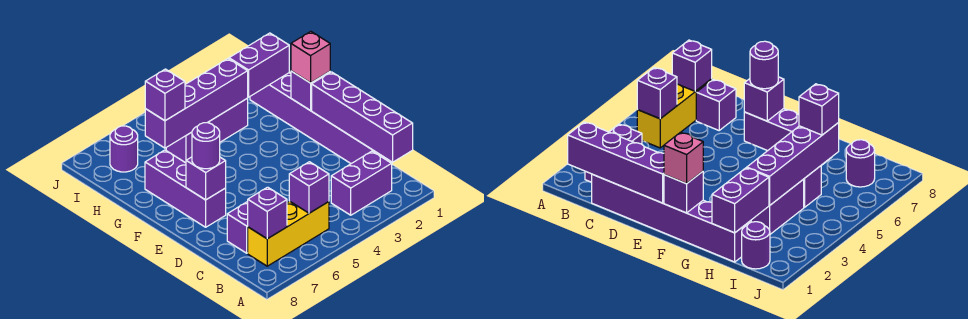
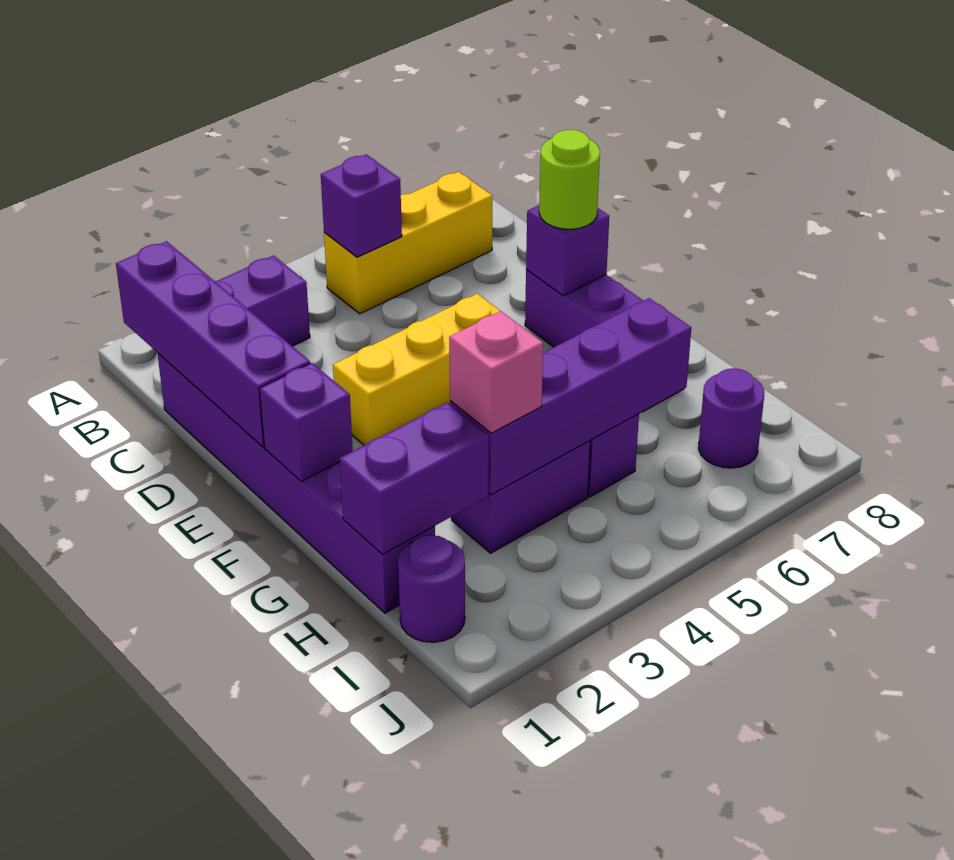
purple brick B7 level 2 -> none
purple brick C7 level 1 -> none
none -> yellow brick E3:E5 level 1
purple round brick E7 level 3 -> lime round brick E7 level 3
pink brick F1 level 3 -> pink brick H3 level 3
purple brick H6 level 3 -> none

